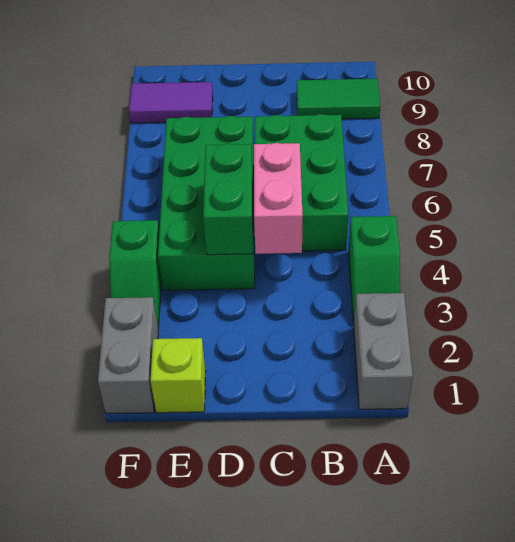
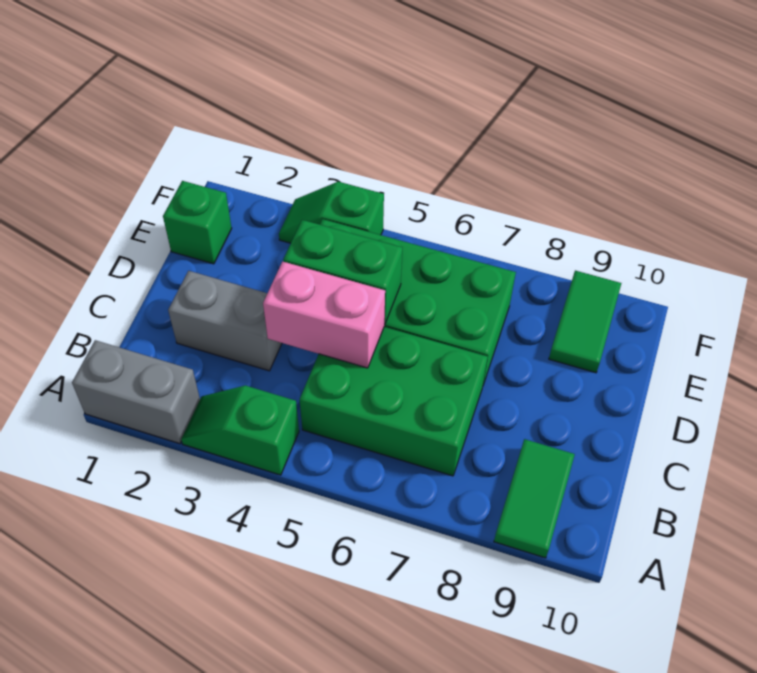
lime brick E1 level 1 -> green brick E1 level 1
purple tile E9:F9 level 1 -> green tile E9:F9 level 1
grey brick F1:F2 level 1 -> grey brick C2:C3 level 1

